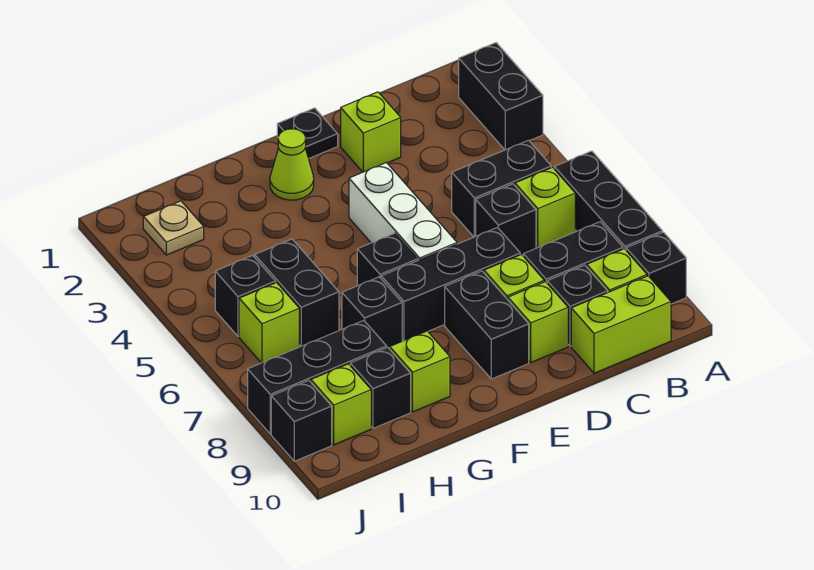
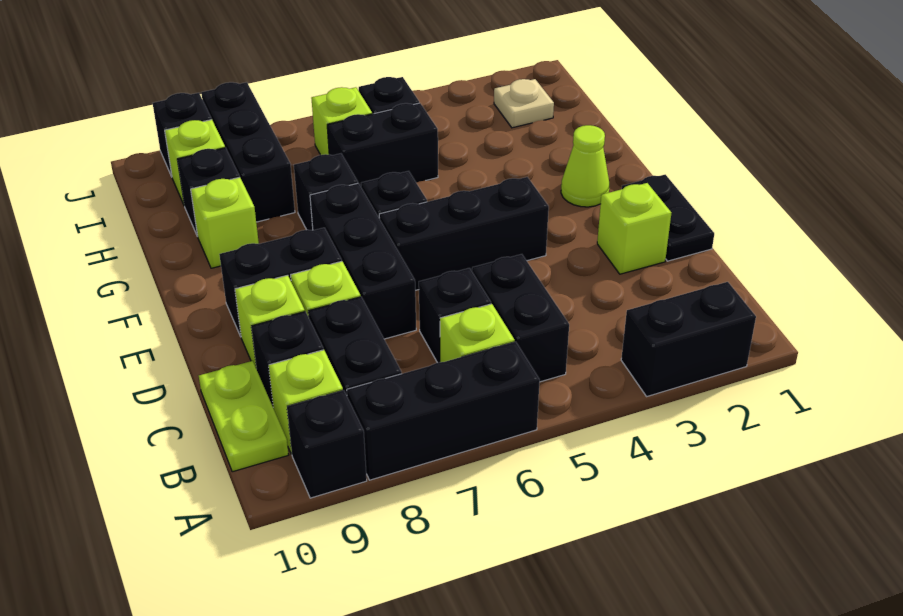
lime brick B10:C10 level 1 -> lime plate B10:C10 level 1
black plate E1 level 1 -> black plate D1:E1 level 1
white brick E4:E6 level 1 -> black brick E4:E6 level 1

